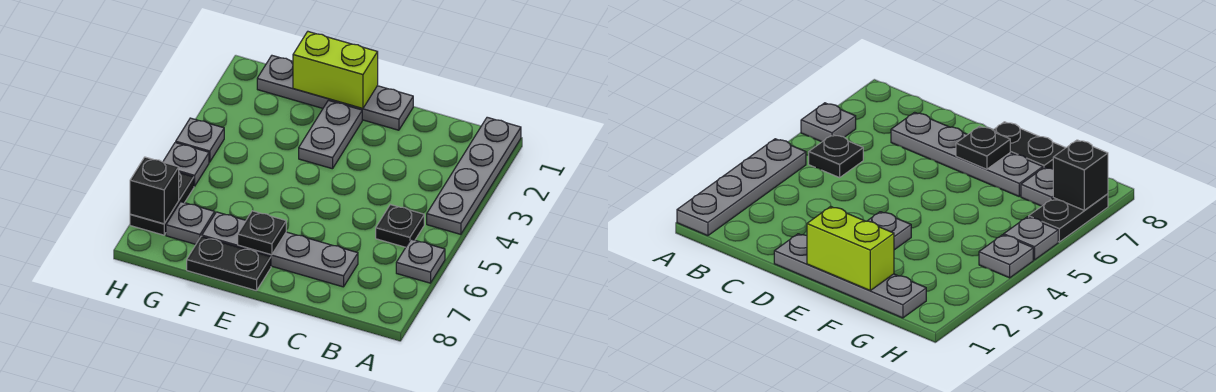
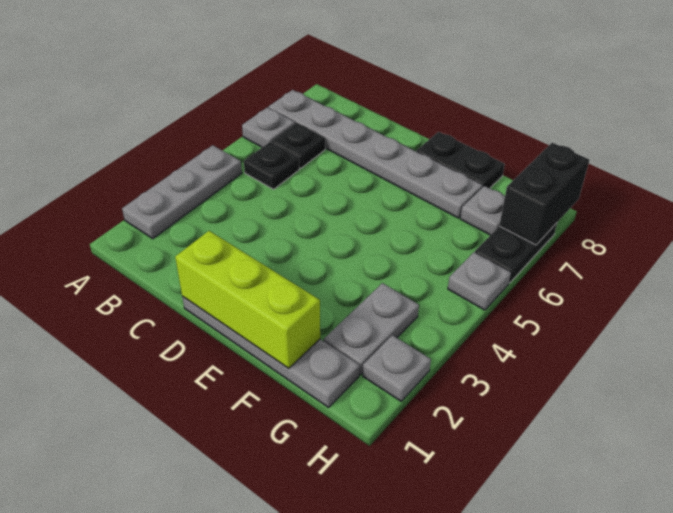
grey plate A1:A4 level 1 -> grey plate A2:A4 level 1
grey plate C7:F7 level 1 -> grey plate A7:F7 level 1
lime brick E1:F1 level 2 -> lime brick D1:F1 level 2
grey plate E2:E3 level 1 -> grey plate G2:G3 level 1
black plate E7 level 2 -> black plate B6 level 1
grey plate H4 level 1 -> grey plate H2 level 1
black brick H7 level 2 -> black brick H7:H8 level 2

